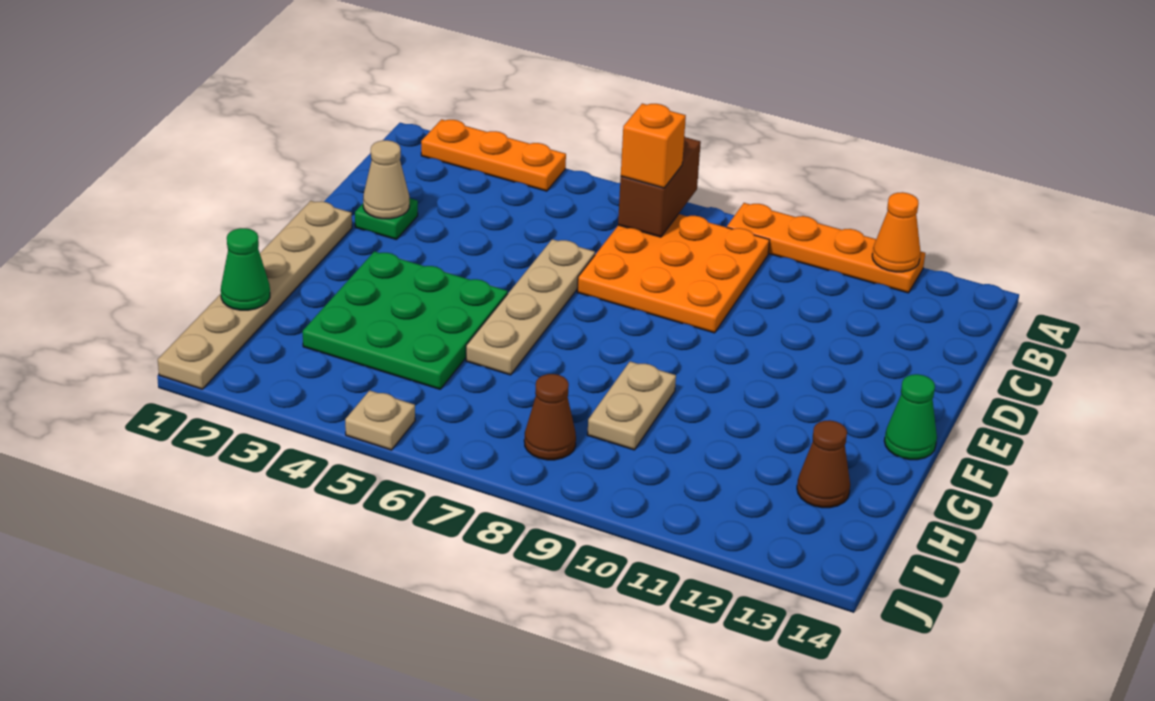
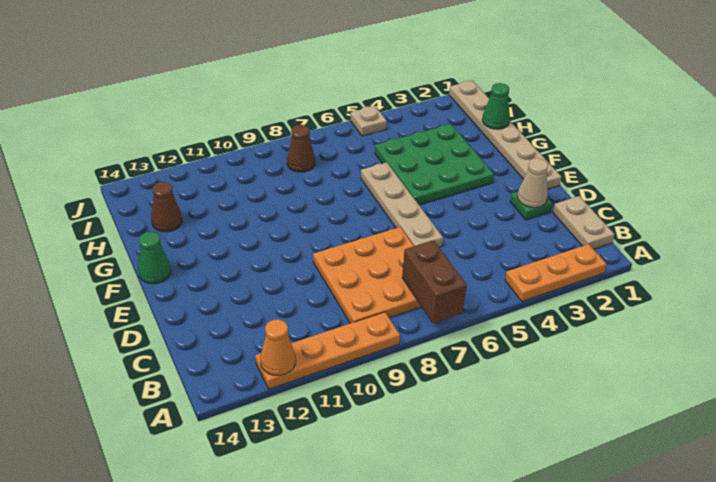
orange brick B7 level 3 -> none
tan plate G9:H9 level 1 -> tan plate B1:C1 level 1

